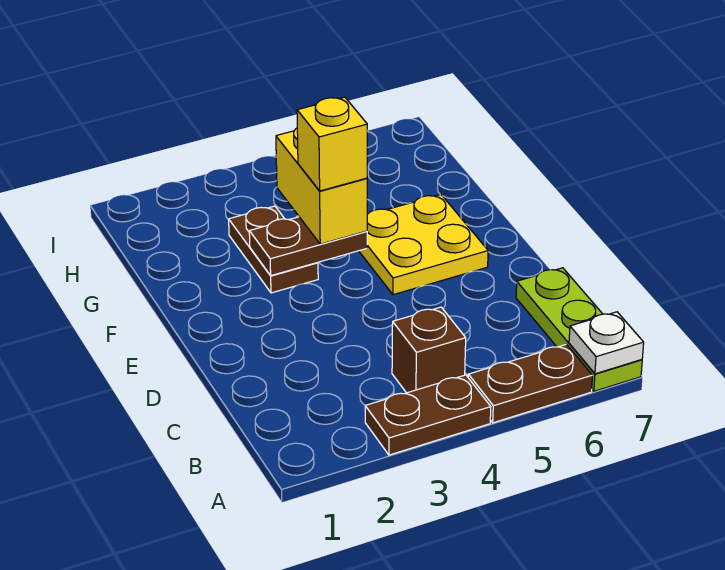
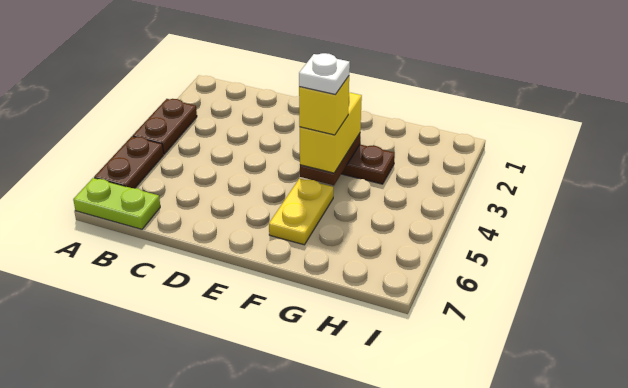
lime plate A7:C7 level 1 -> lime plate A7:B7 level 1
white plate A7 level 2 -> white plate F4 level 5
brown brick B4 level 1 -> none
yellow plate E5:F6 level 1 -> yellow plate F5:F6 level 1
yellow brick F4:G4 level 3 -> yellow brick F3:F4 level 3

